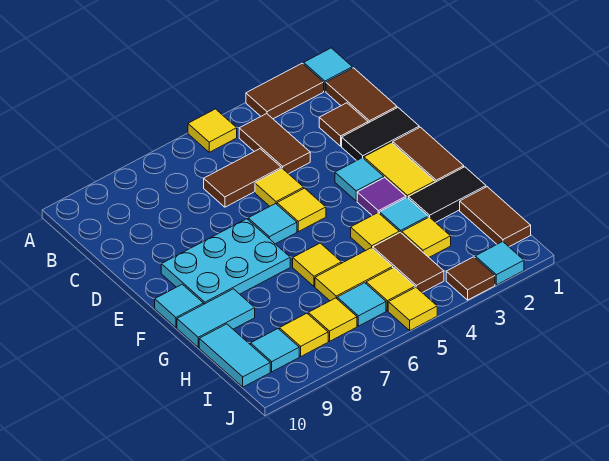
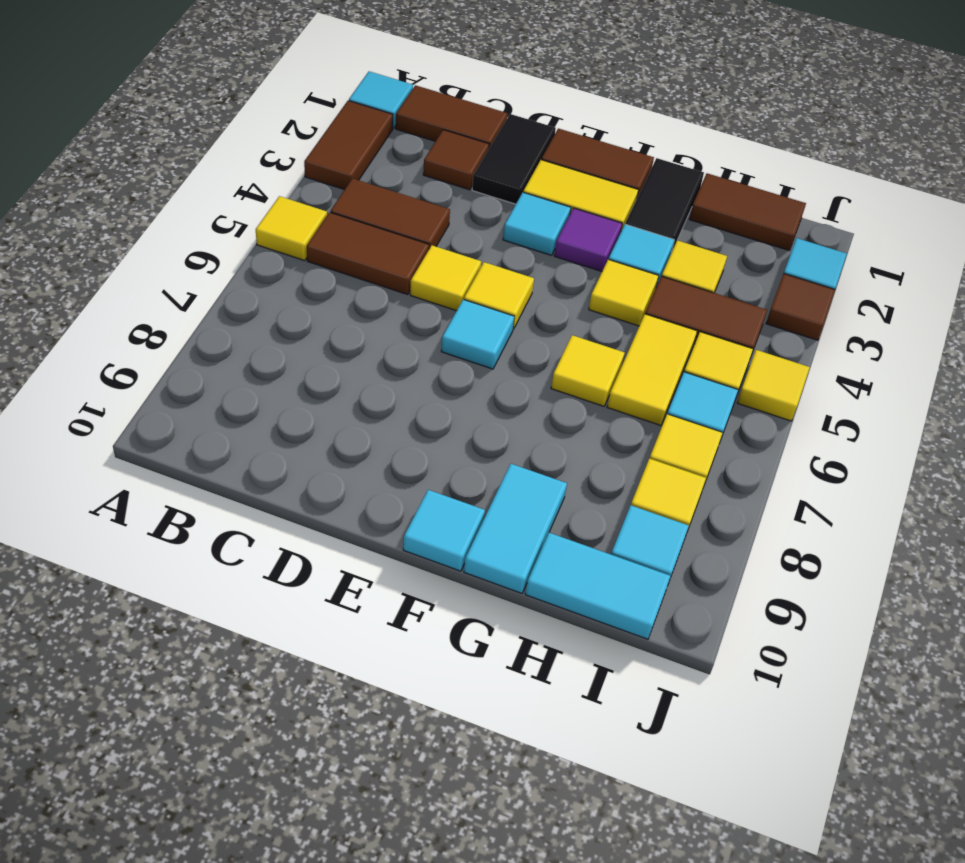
brown tile C5:C6 level 1 -> brown tile B5:C5 level 1
cyan plate E7:F9 level 1 -> none

